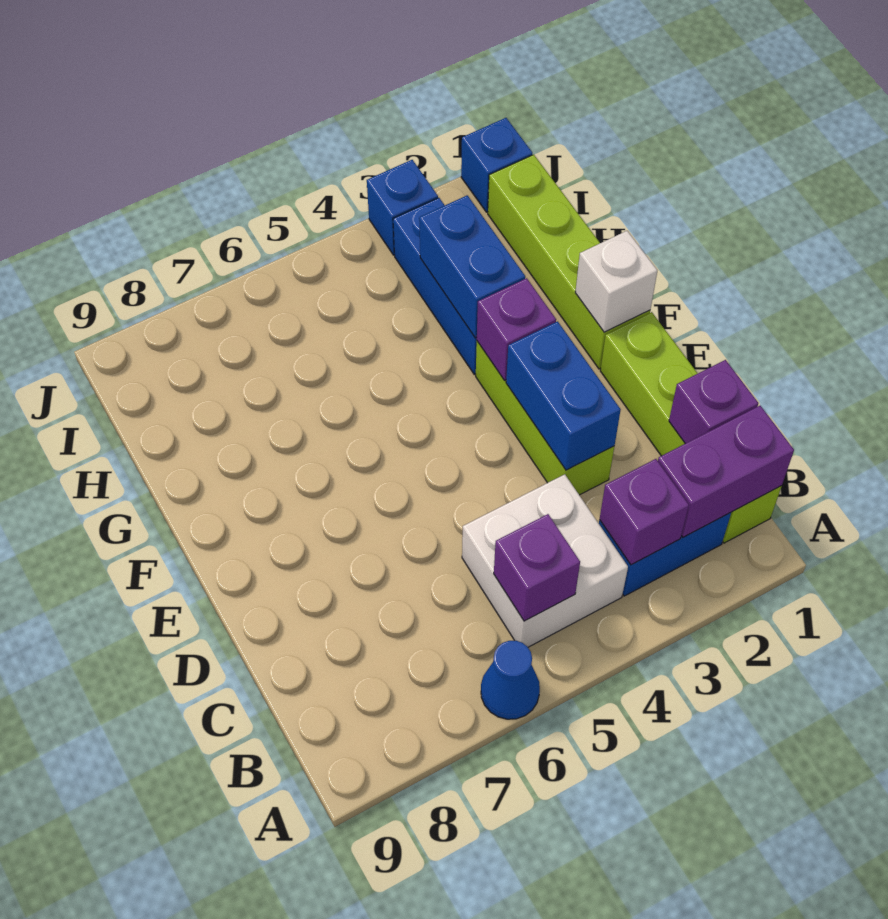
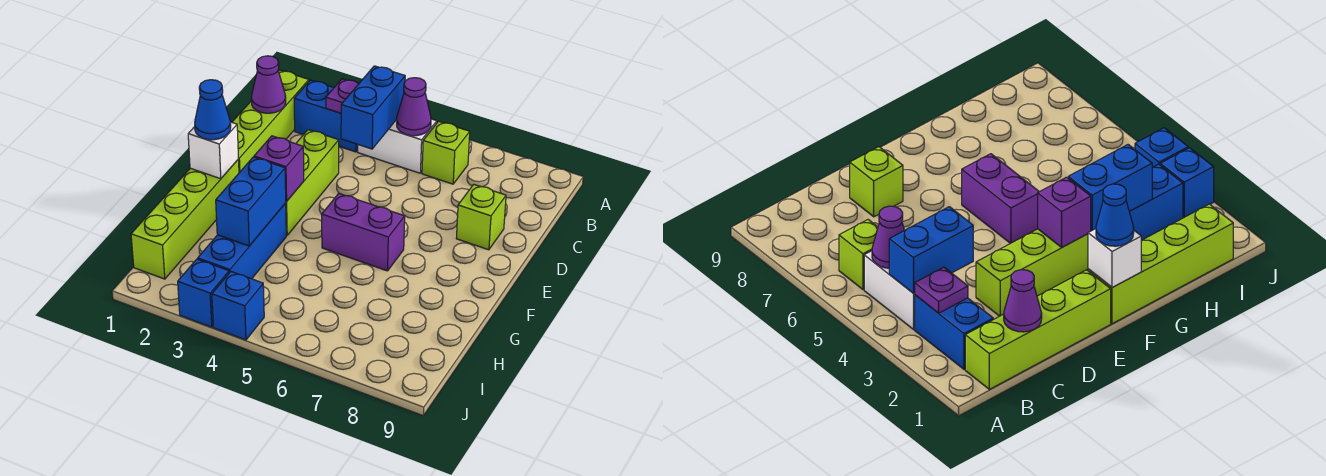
blue cone A6 level 1 -> blue cone F1 level 3
purple brick B1:B2 level 2 -> purple brick F5:F6 level 1
purple brick B3 level 2 -> purple plate B3 level 2
white brick B4:C5 level 1 -> white brick B4:B5 level 1
purple brick B5 level 2 -> purple cone B5 level 2
none -> lime brick B6 level 1
purple brick C1 level 2 -> purple cone C1 level 2
blue brick D3:E3 level 2 -> blue brick B4:C4 level 2
none -> lime brick D8 level 1
blue brick J1 level 1 -> blue brick J4 level 1

